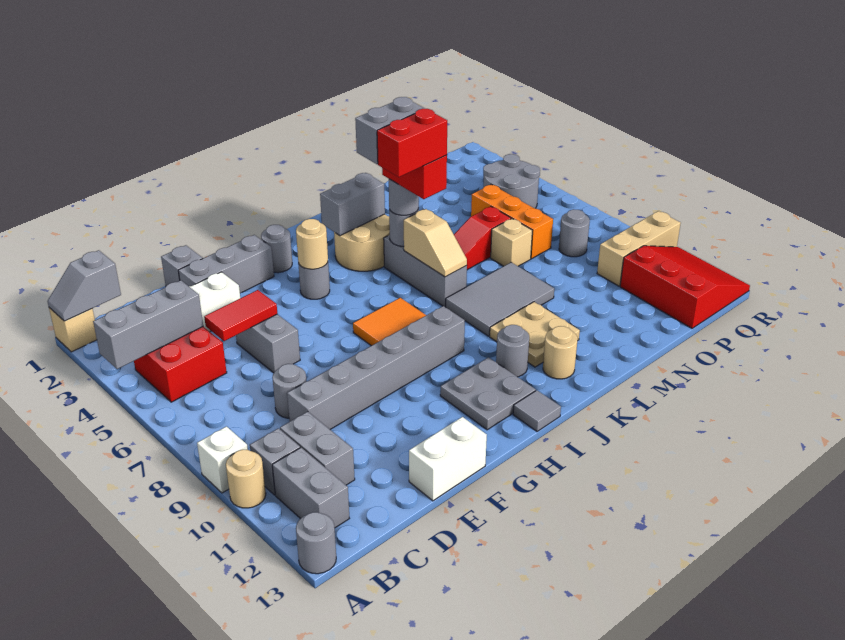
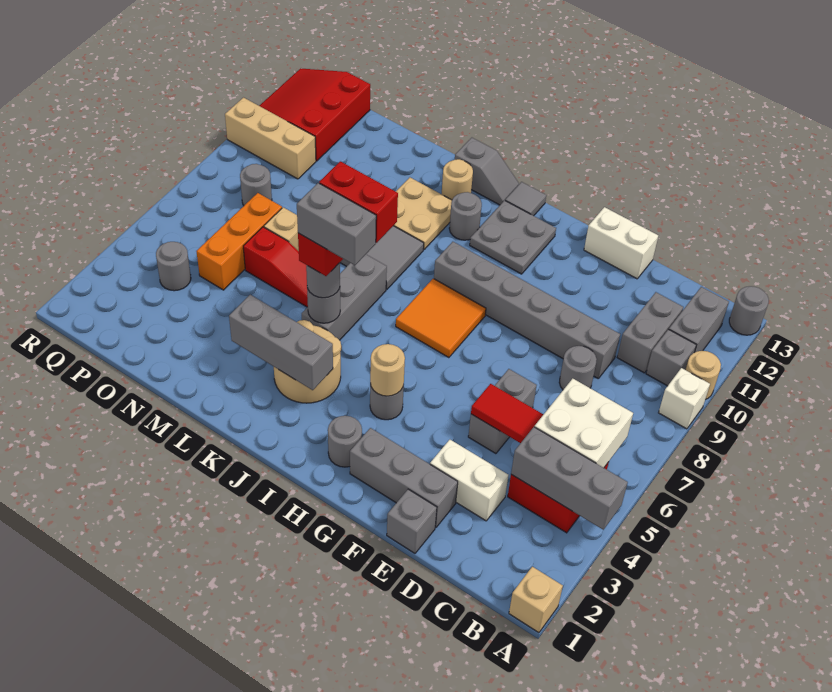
grey slope A1:B1 level 2 top B -> grey slope J13:K13 level 1 top K
none -> white brick B5:C6 level 2
grey brick J3:K3 level 2 -> grey brick J3:L3 level 2
tan slope K6:K7 level 2 top 6 -> none
grey round brick P4:Q5 level 1 -> grey round brick P4 level 1

